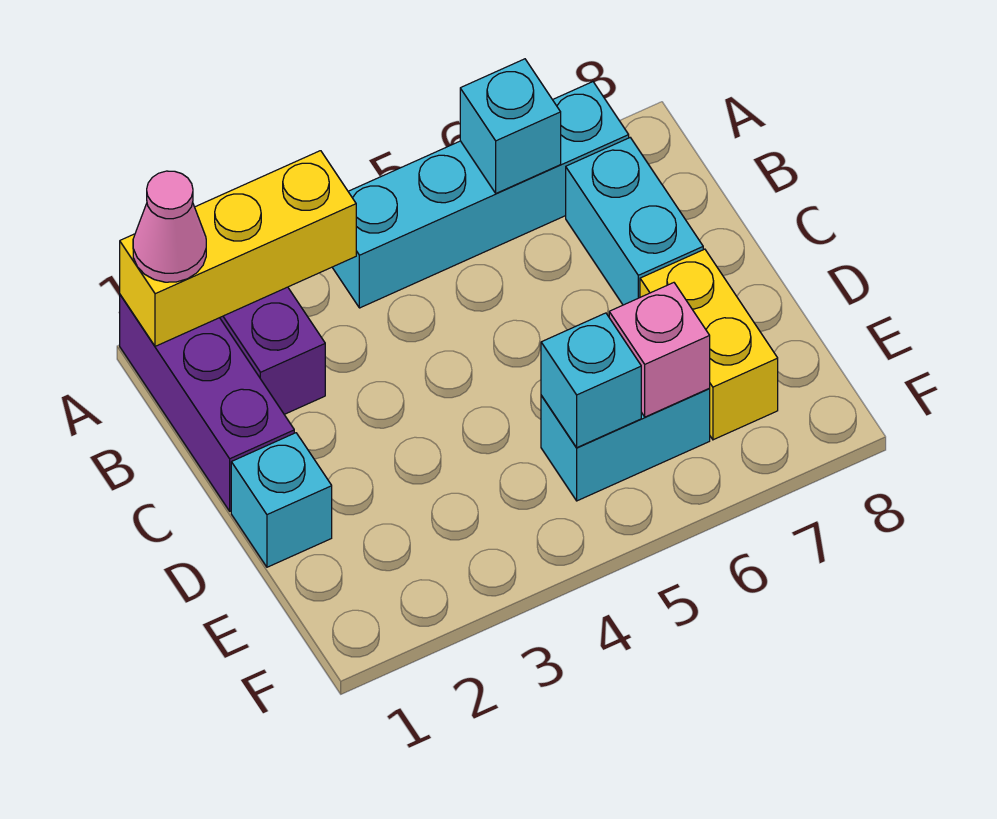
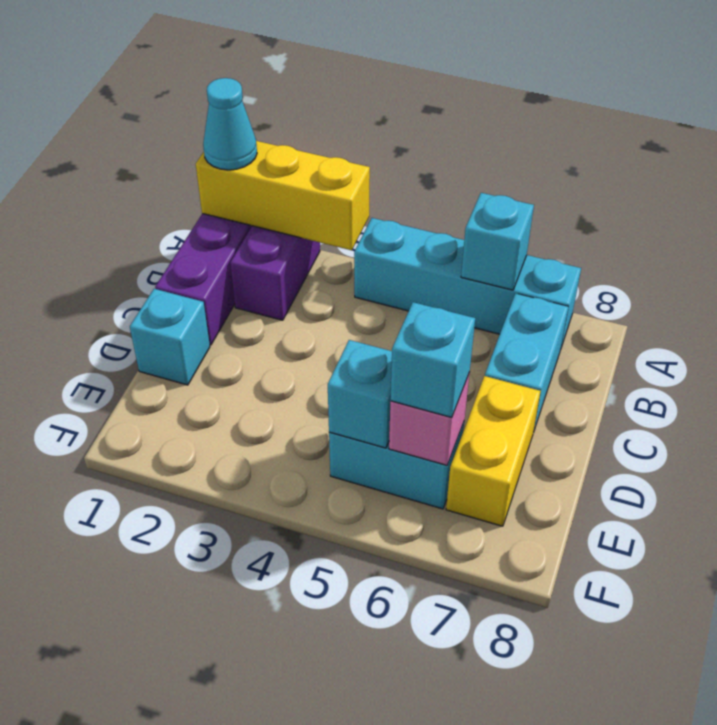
pink cone A1 level 3 -> cyan cone A1 level 3
none -> cyan brick E6 level 3

